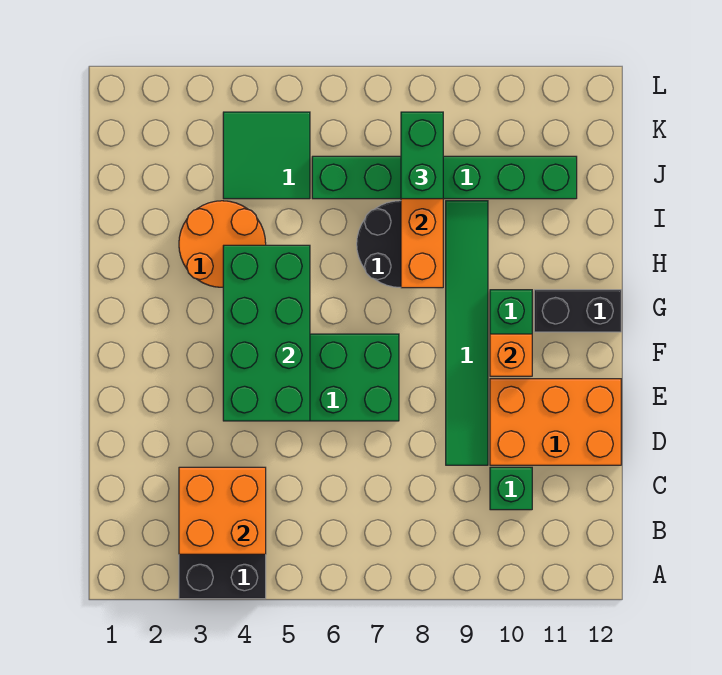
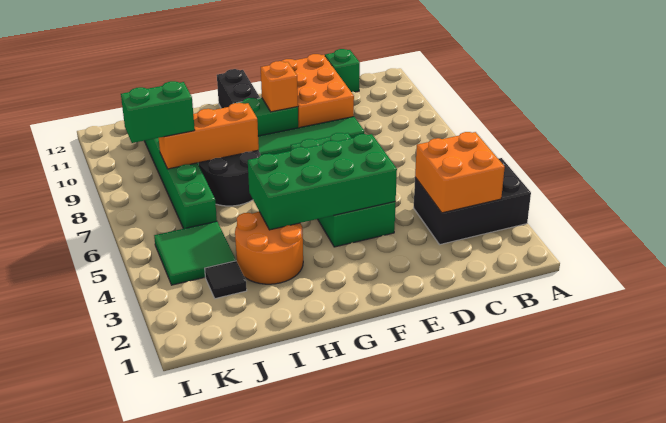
green brick C10 level 1 -> green brick C12 level 1
none -> black tile J3 level 1

